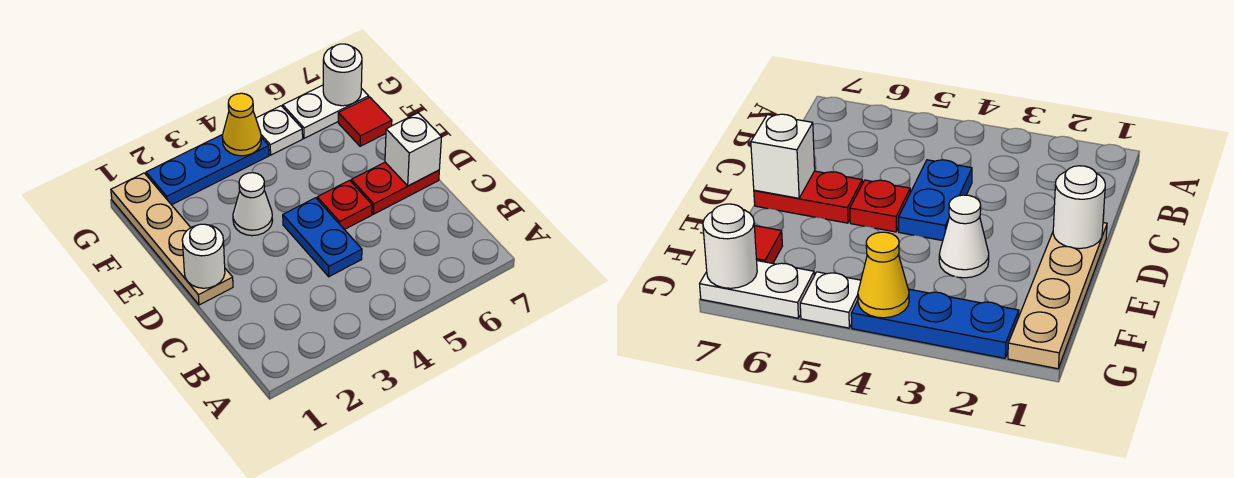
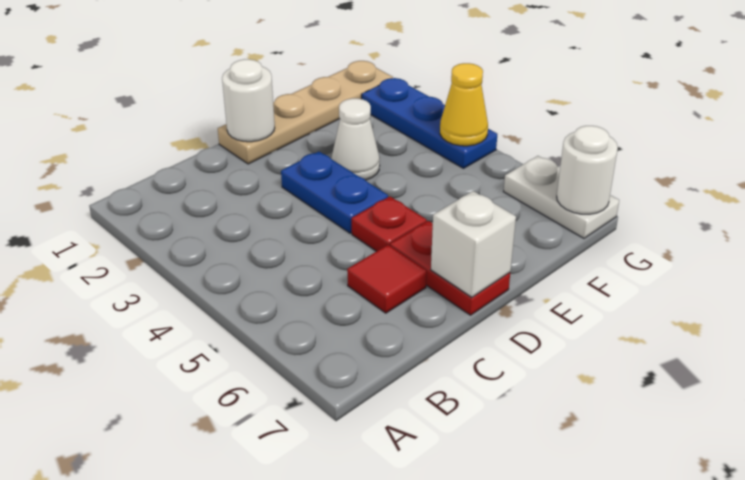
blue plate C4:D4 level 1 -> blue plate D3:D4 level 1
red tile F7 level 1 -> red tile C6 level 1
white plate G5 level 1 -> none

